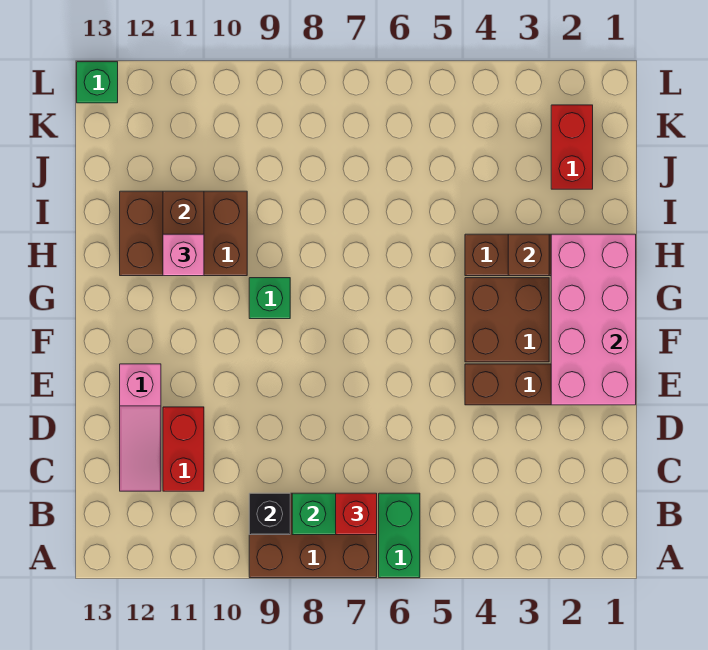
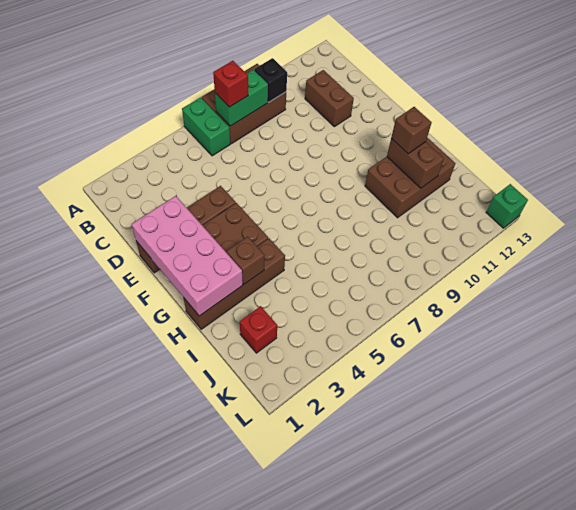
red brick C11:D11 level 1 -> brown brick C11:D11 level 1
pink slope C12:E12 level 1 top E -> none
green brick G9 level 1 -> none
pink brick H11 level 3 -> brown brick H11 level 3
red brick J2:K2 level 1 -> red brick J2 level 1

